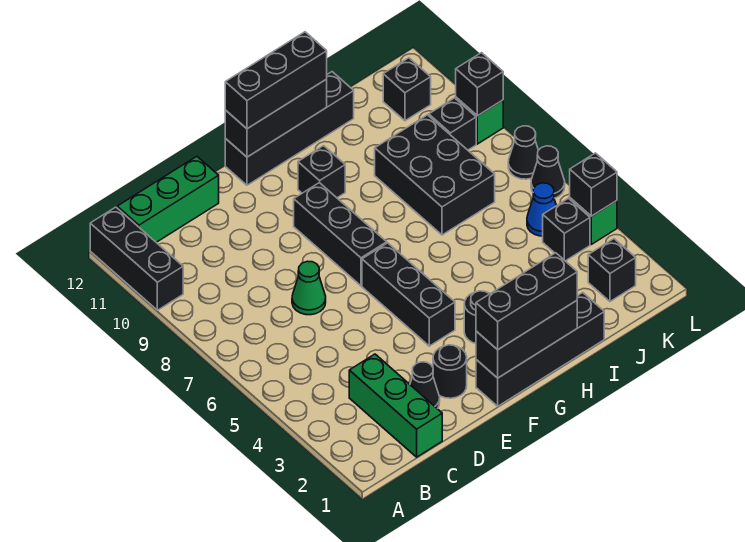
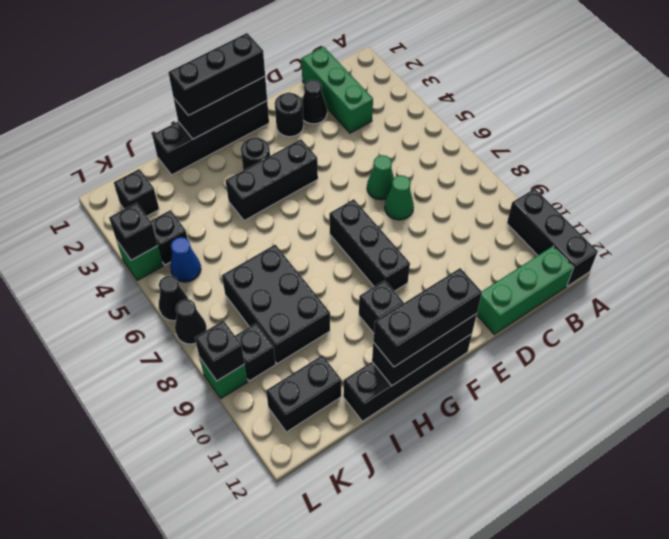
none -> green cone D6 level 1
black brick F4:F6 level 1 -> black brick F4:H4 level 1
black brick K11 level 1 -> black brick J11:K11 level 1

